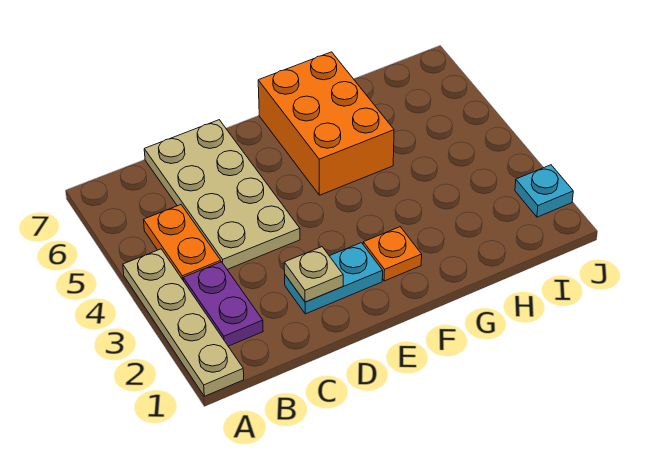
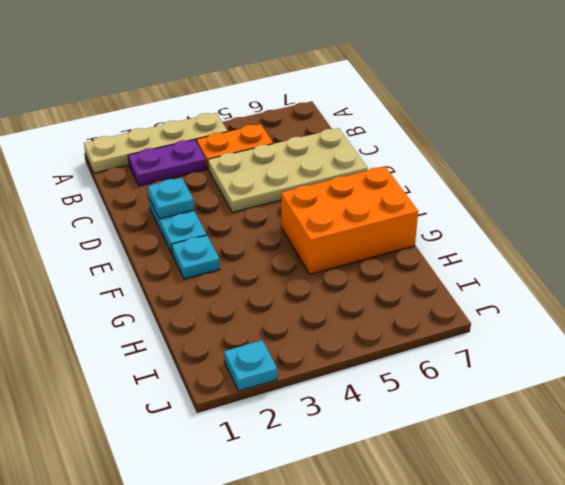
tan plate D2 level 2 -> cyan plate D2 level 2
orange plate F2 level 1 -> cyan plate F2 level 1

